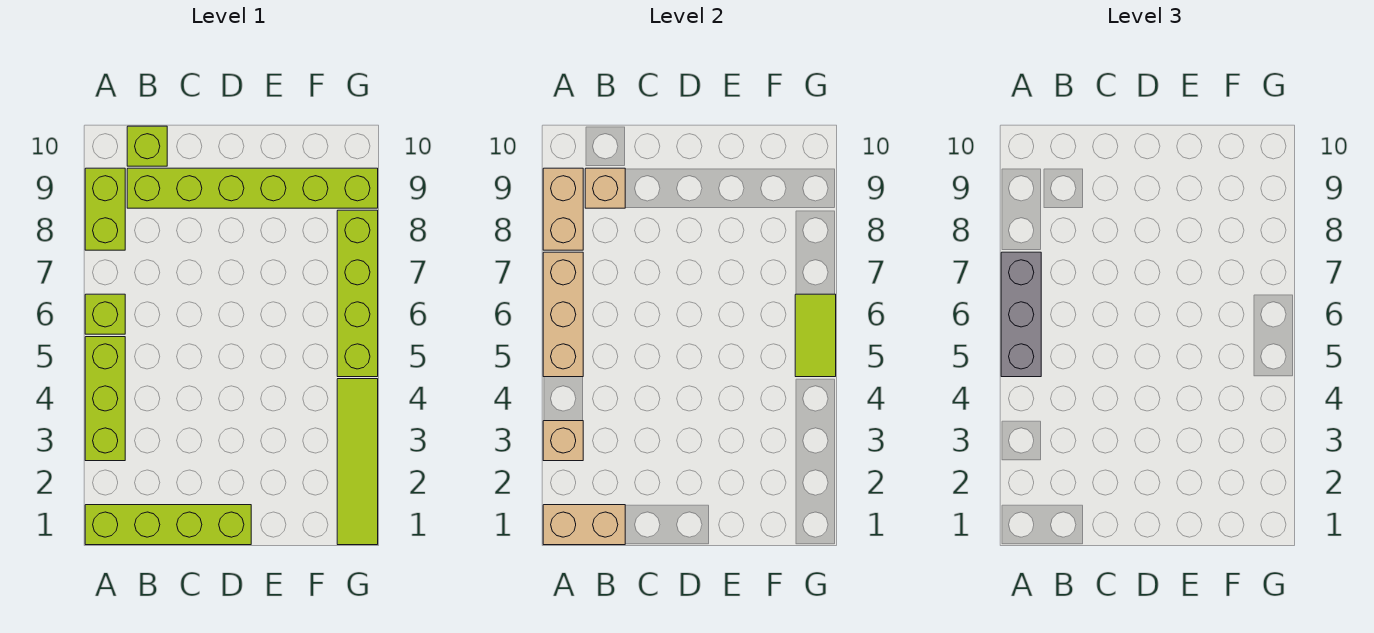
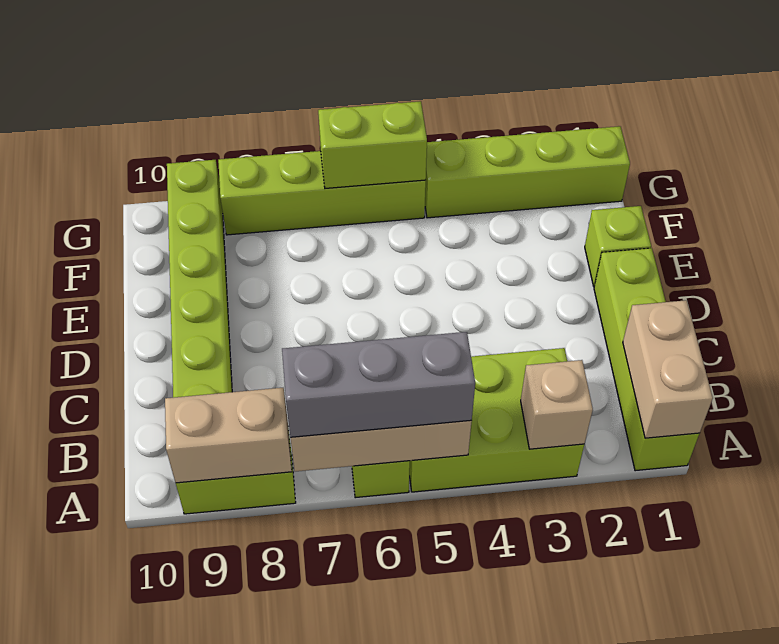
lime brick A3:A5 level 1 -> lime brick A3:B5 level 1
tan brick B9 level 2 -> none
lime brick B10 level 1 -> lime brick E1 level 1
lime tile G1:G4 level 1 -> lime brick G1:G4 level 1
lime tile G5:G6 level 2 -> lime brick G5:G6 level 2

